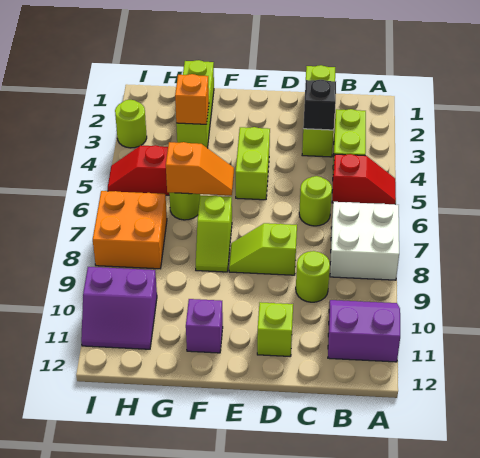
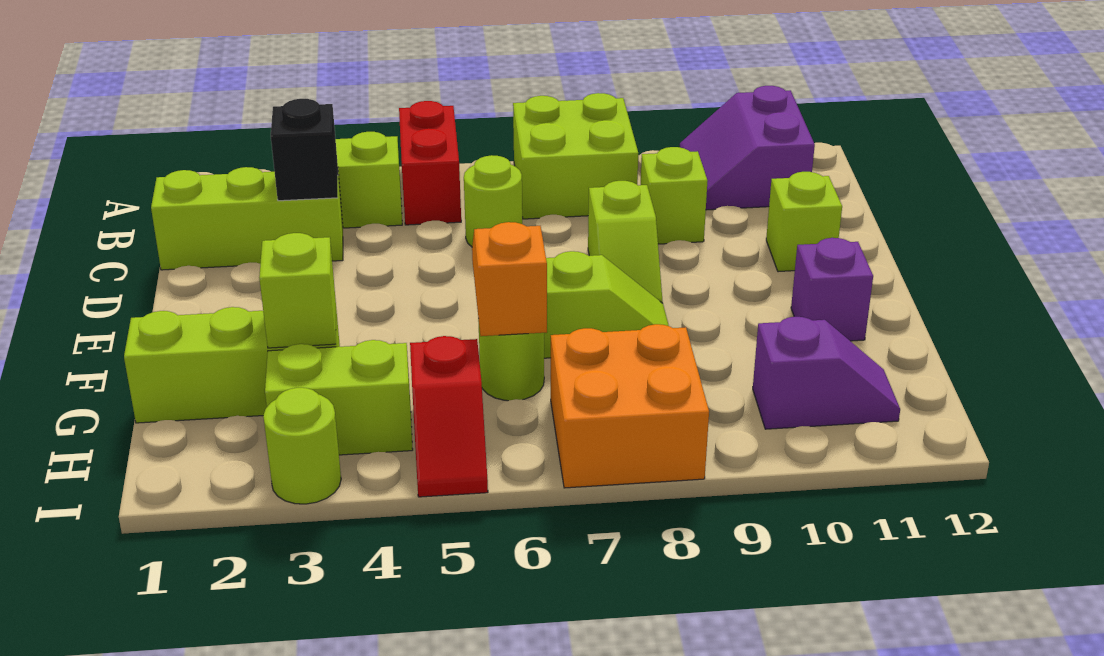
red slope A5:B5 level 1 top B -> red brick A5:B5 level 1
white brick A7:B8 level 1 -> lime brick A7:B8 level 1
lime round brick C9 level 1 -> lime brick C9 level 1
lime brick E4:E5 level 1 -> lime brick H3:H4 level 1
orange brick G3 level 2 -> lime brick G3 level 2
purple slope H10:I11 level 1 top 10 -> purple slope H10:H11 level 1 top 10

